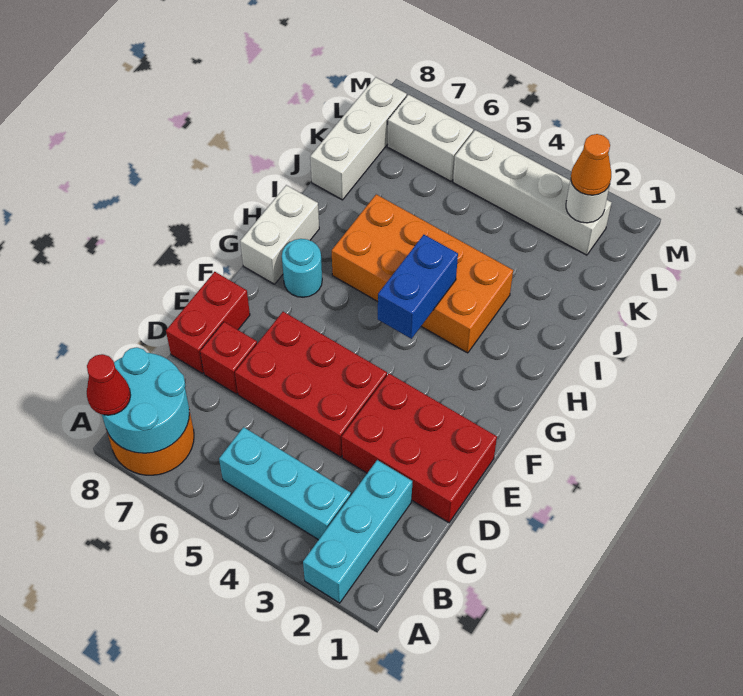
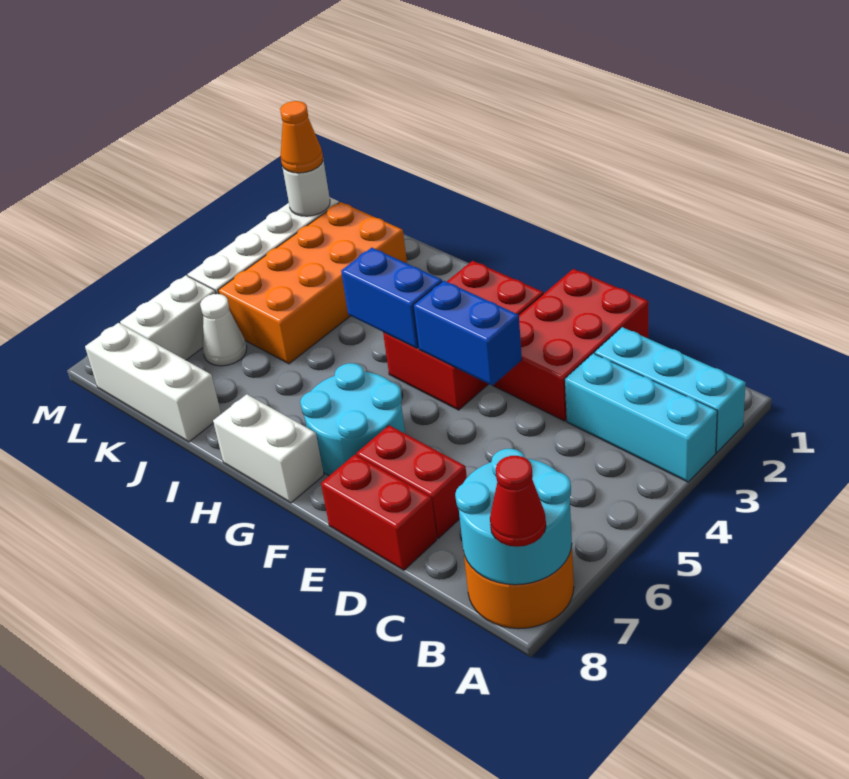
cyan brick B3:B5 level 1 -> cyan brick A3:C3 level 1
red brick D4:E6 level 1 -> red brick F2:G4 level 1
red brick D7 level 1 -> red brick D7:E7 level 1
none -> blue brick E4:F4 level 2
cyan round brick G7 level 1 -> cyan round brick F6:G7 level 1
orange brick H3:I6 level 1 -> orange brick J2:K5 level 1
none -> white cone K6 level 1

